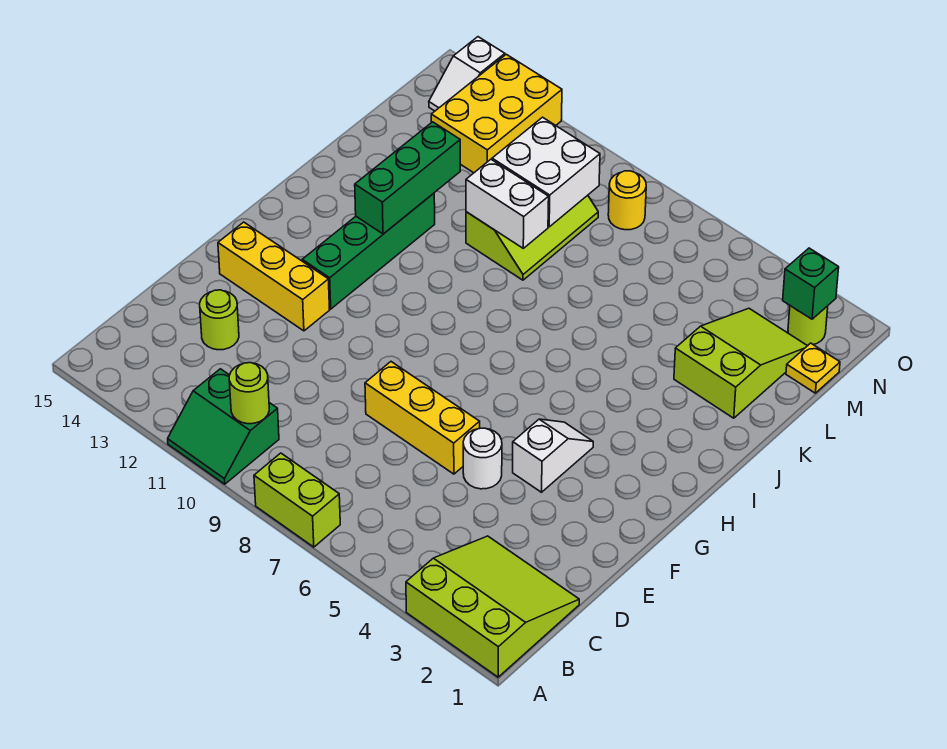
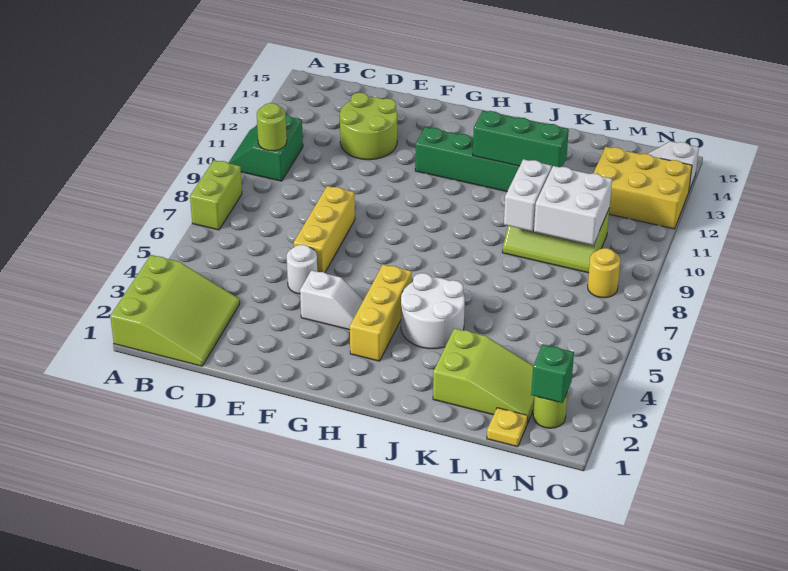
lime round brick D13 level 1 -> lime round brick D12:E13 level 1
yellow brick F12:F14 level 1 -> yellow brick H3:H5 level 1
none -> white round brick I4:J5 level 1

